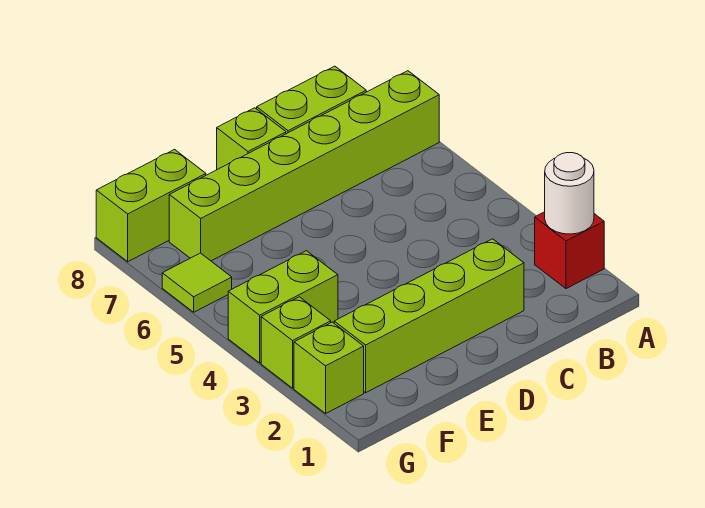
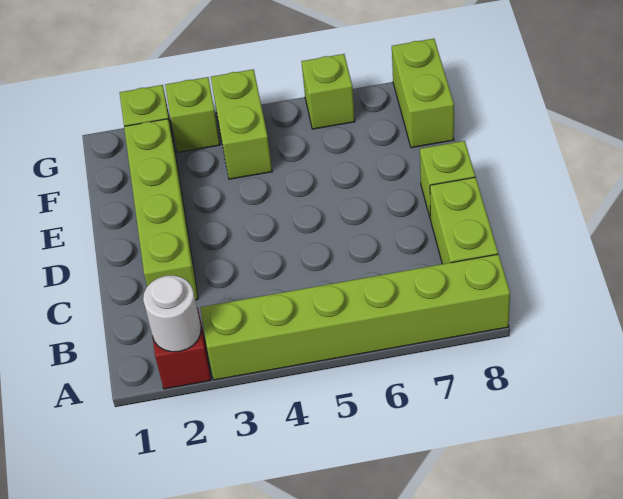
lime brick A7:F7 level 1 -> lime brick A3:A8 level 1
lime tile G6 level 1 -> lime brick G6 level 1

